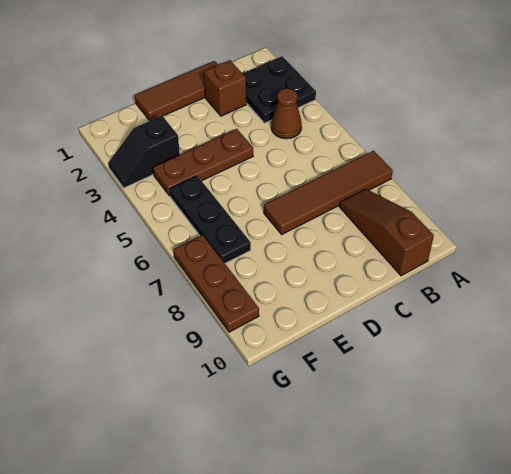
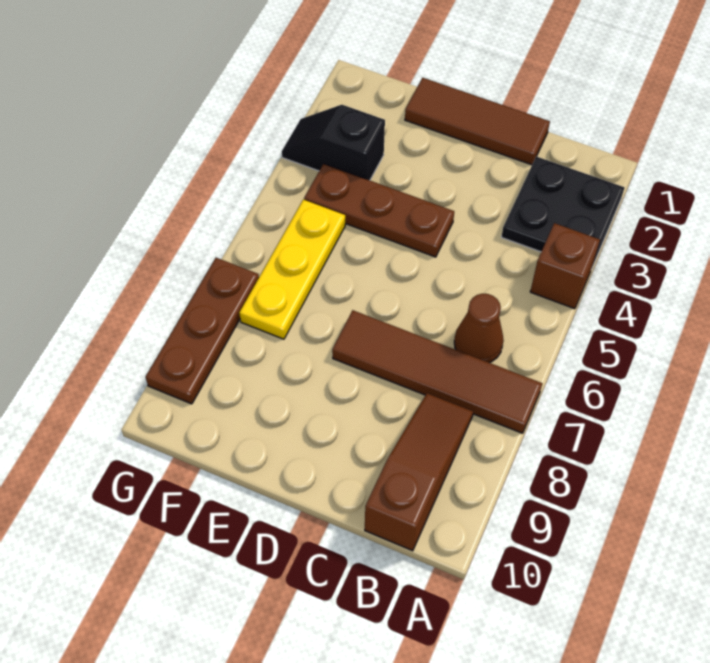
brown cone B4 level 1 -> brown cone B6 level 1
brown brick C2 level 1 -> brown brick A4 level 1
black plate F5:F7 level 1 -> yellow plate F5:F7 level 1

